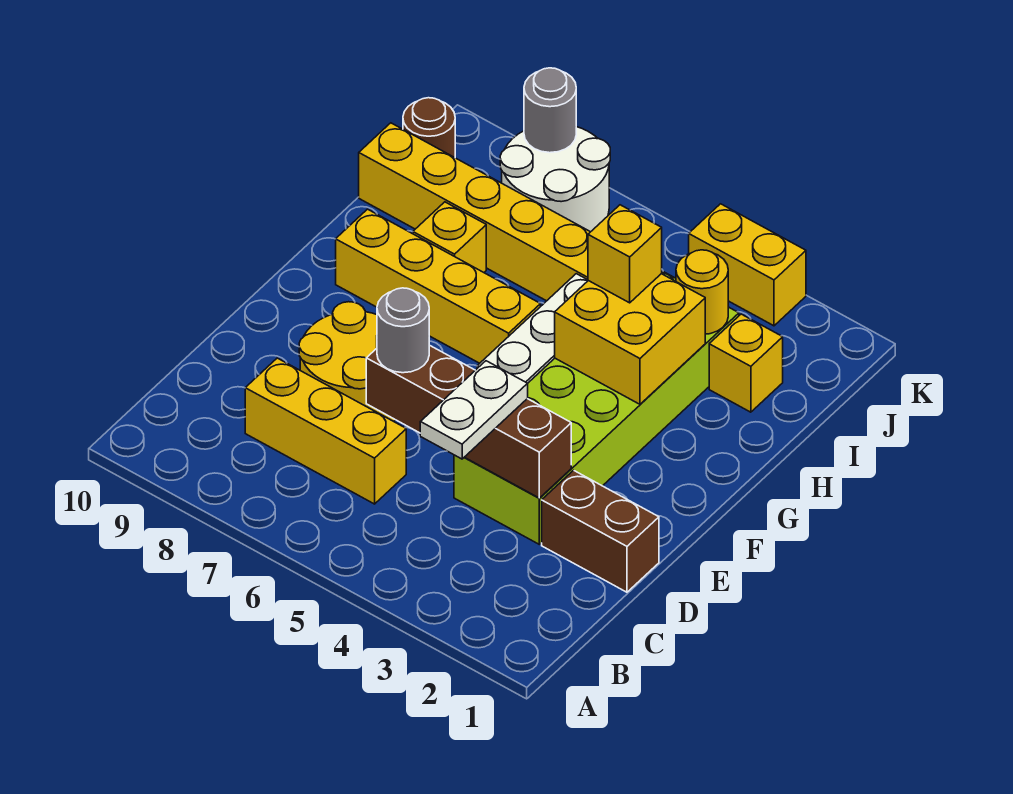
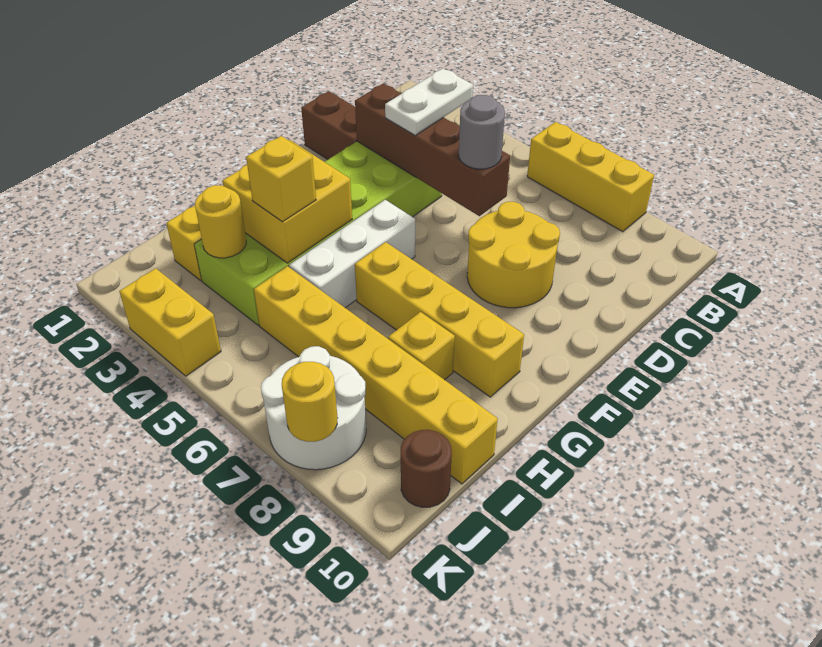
yellow brick C6:C8 level 1 -> yellow brick A6:A8 level 1
grey round brick K8 level 2 -> yellow round brick K8 level 2

